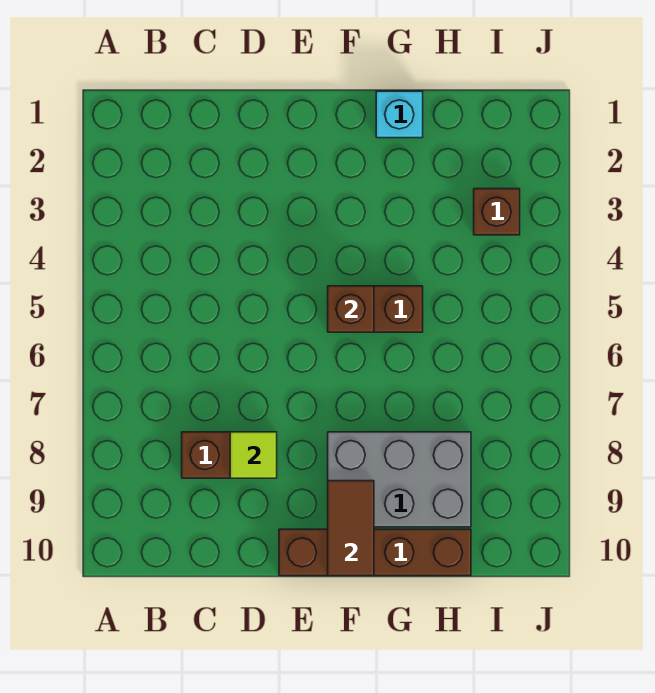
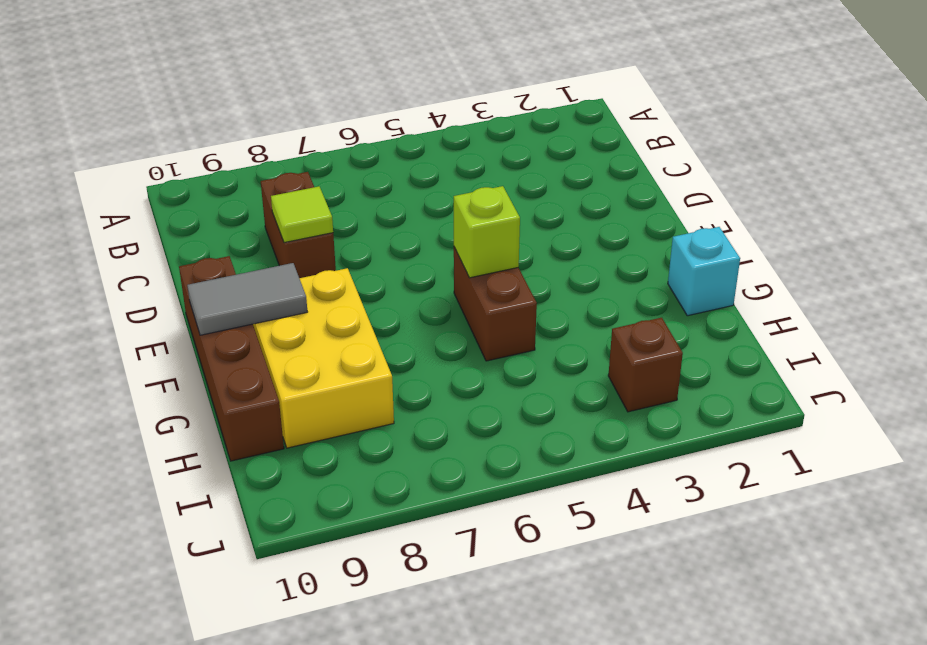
brown brick F5 level 2 -> lime brick F5 level 2
grey brick F8:H9 level 1 -> yellow brick F8:H9 level 1
brown tile F9:F10 level 2 -> grey tile F9:F10 level 2

